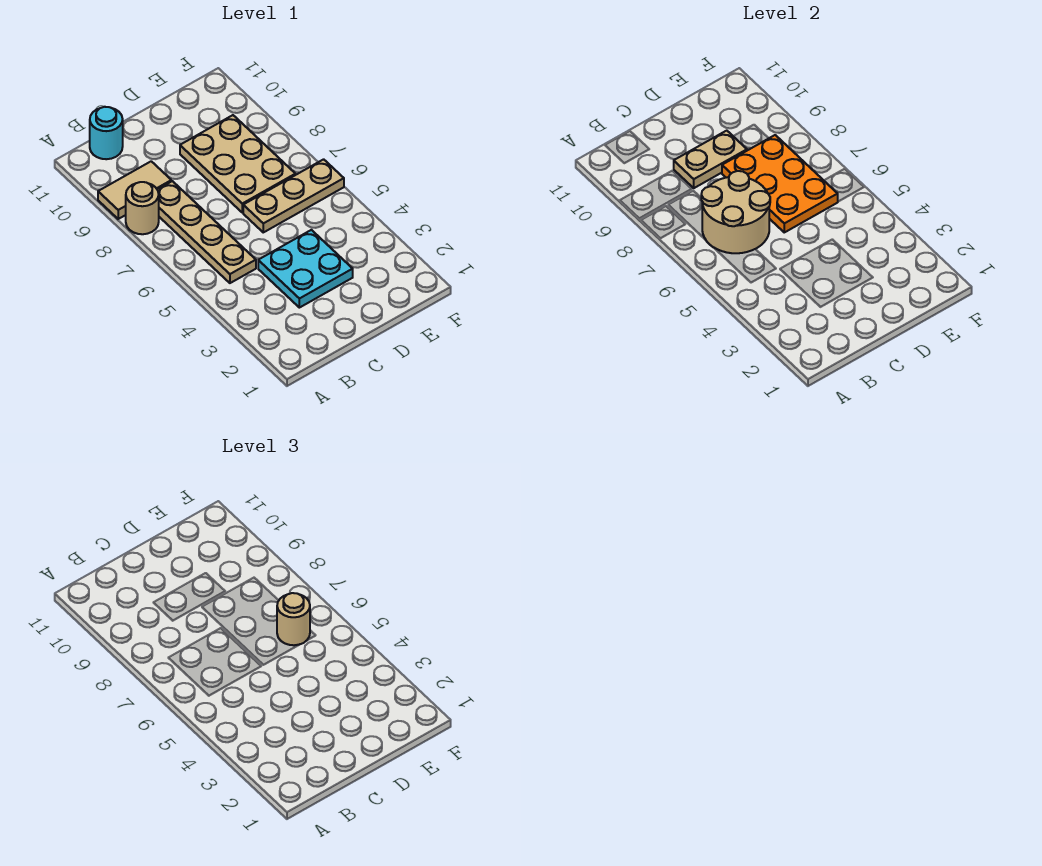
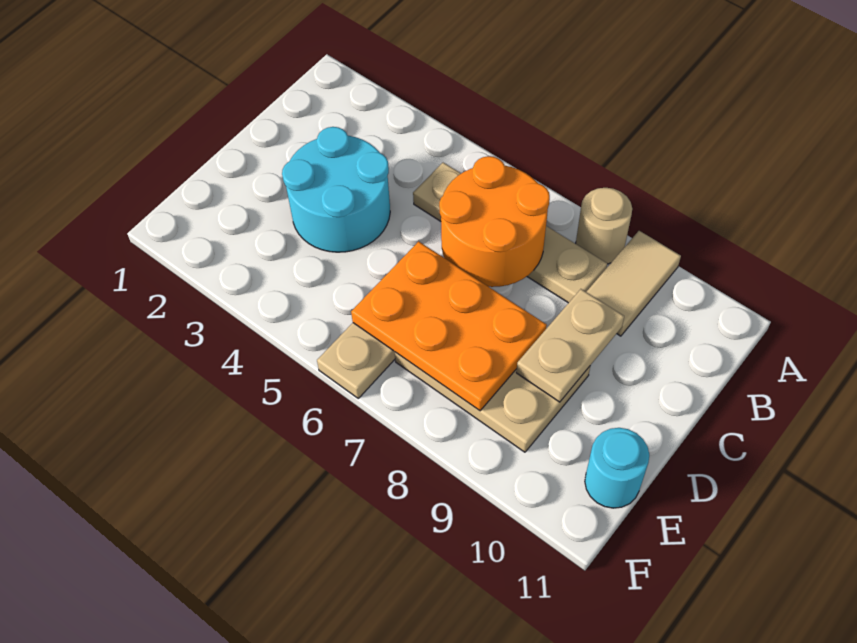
tan round brick B6:C7 level 2 -> orange round brick B6:C7 level 2
cyan round brick B11 level 1 -> cyan round brick E11 level 1
cyan plate C3:D4 level 1 -> cyan round brick C3:D4 level 1
tan round brick E6 level 3 -> none

